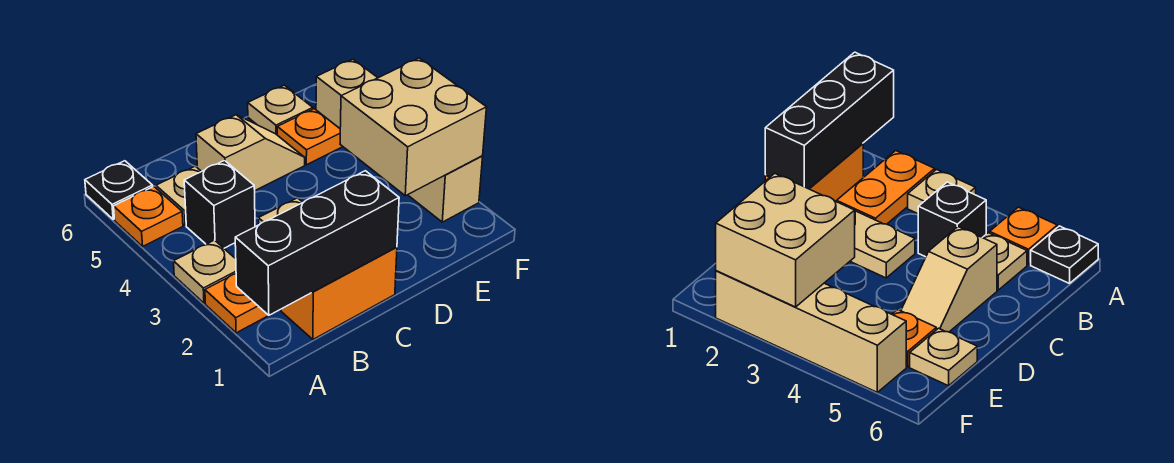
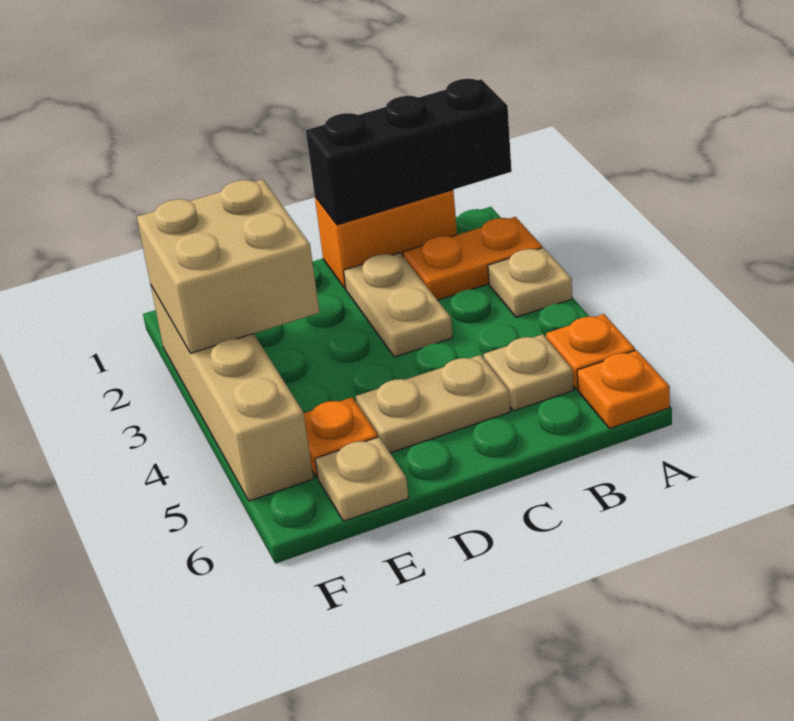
black plate A6 level 1 -> orange plate A6 level 1
black brick B4 level 1 -> none
tan slope C5:D5 level 1 top C -> tan plate C5:D5 level 1

